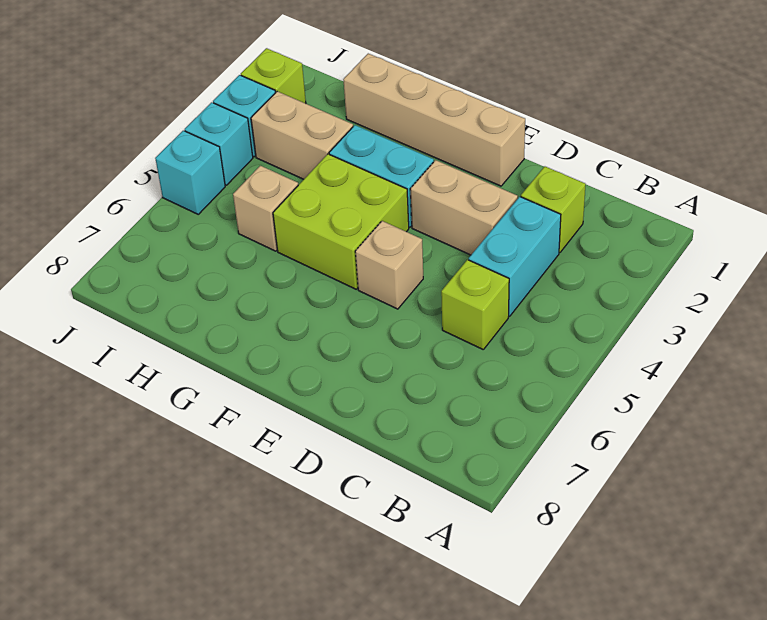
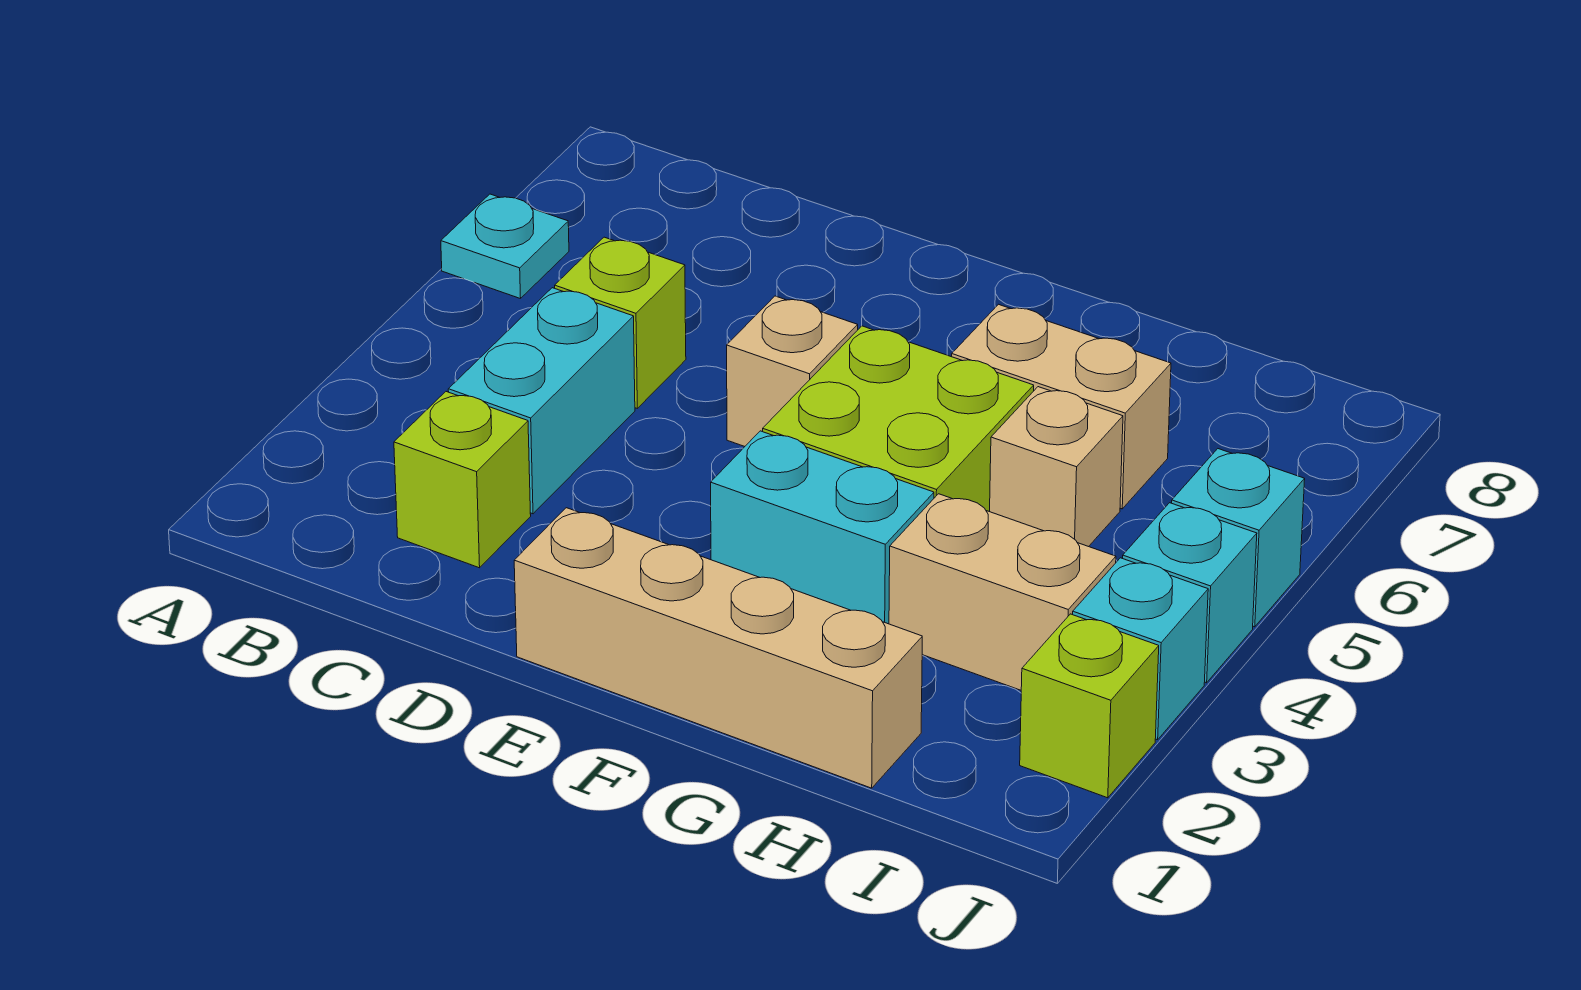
none -> cyan plate A6 level 1
tan brick D3:E3 level 1 -> tan brick G6:H6 level 1

